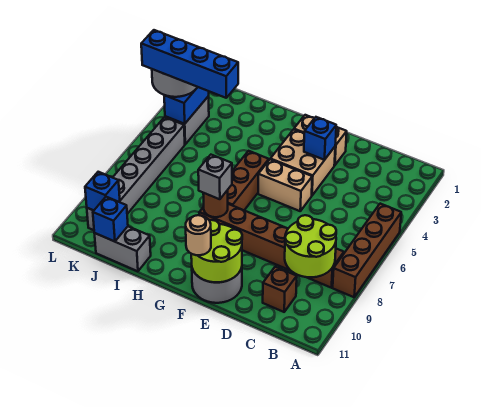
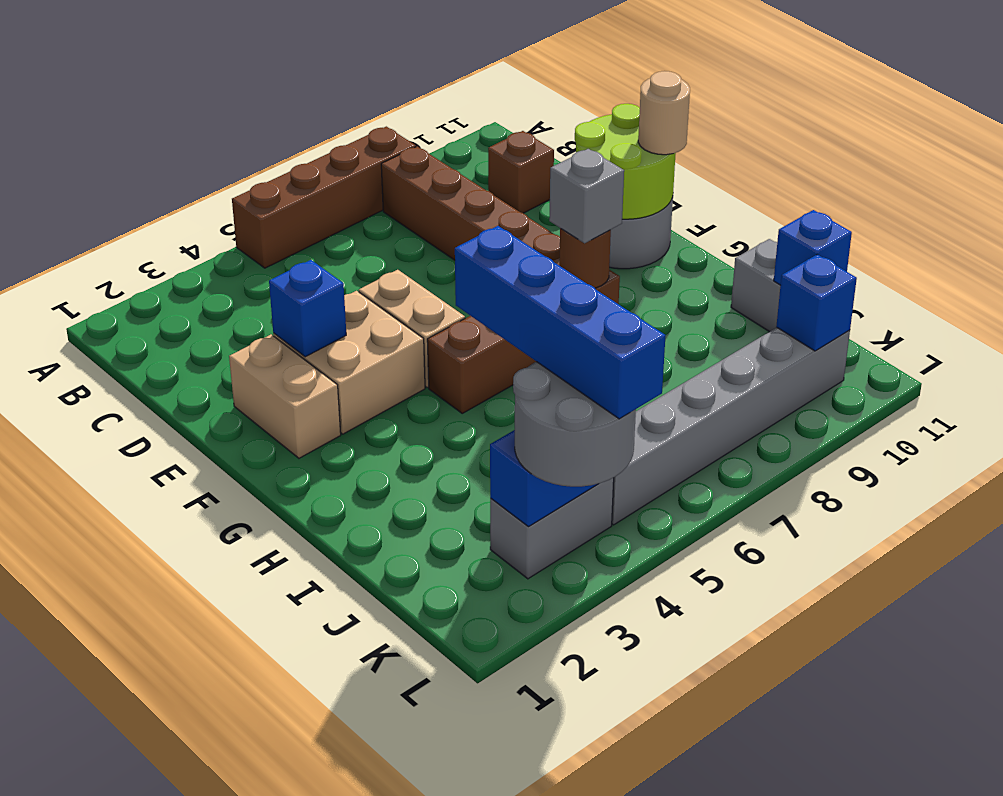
lime round brick B8:C9 level 2 -> none

